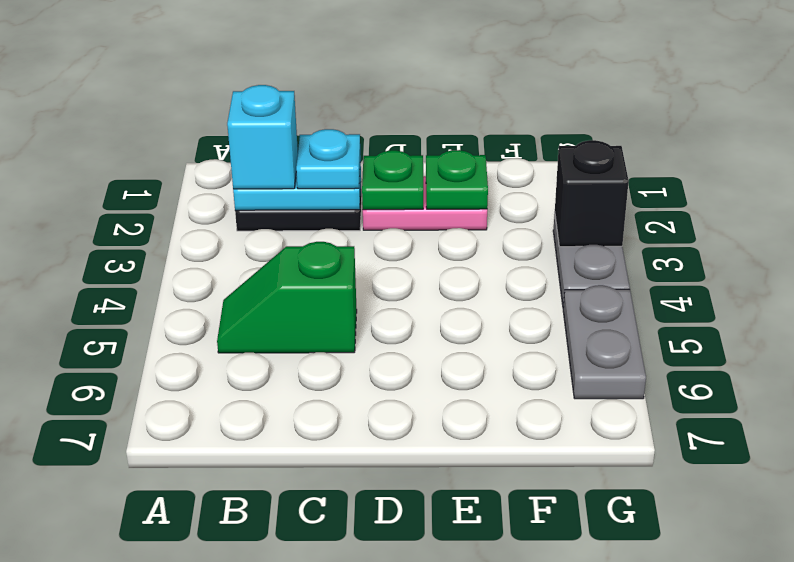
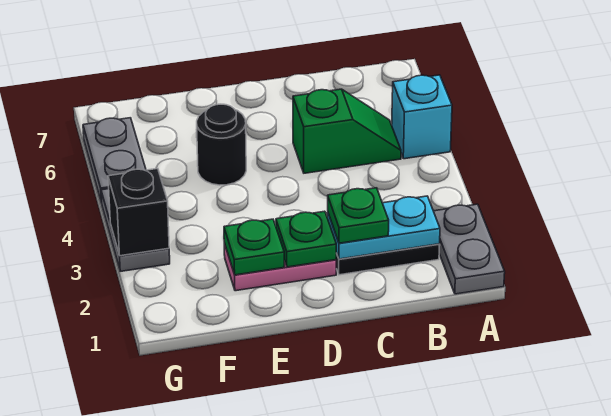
none -> grey plate A1:A2 level 1
cyan brick B2 level 3 -> cyan brick A5 level 1
cyan plate C2 level 3 -> green plate C2 level 3
none -> black round brick E5 level 1

